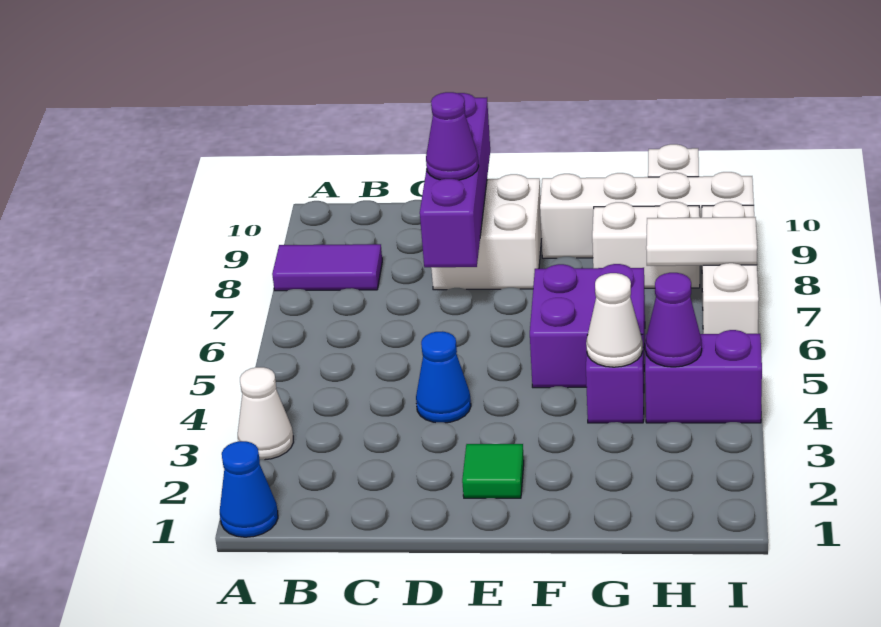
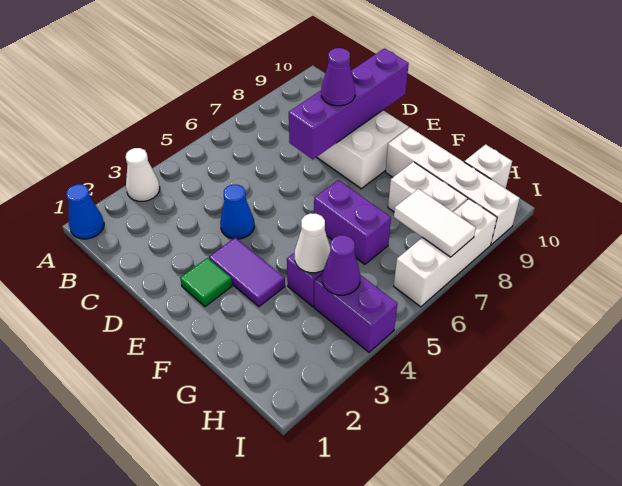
purple tile A8:B8 level 1 -> purple tile E3:F3 level 1
purple brick F5:G6 level 1 -> purple brick F6:G6 level 1

